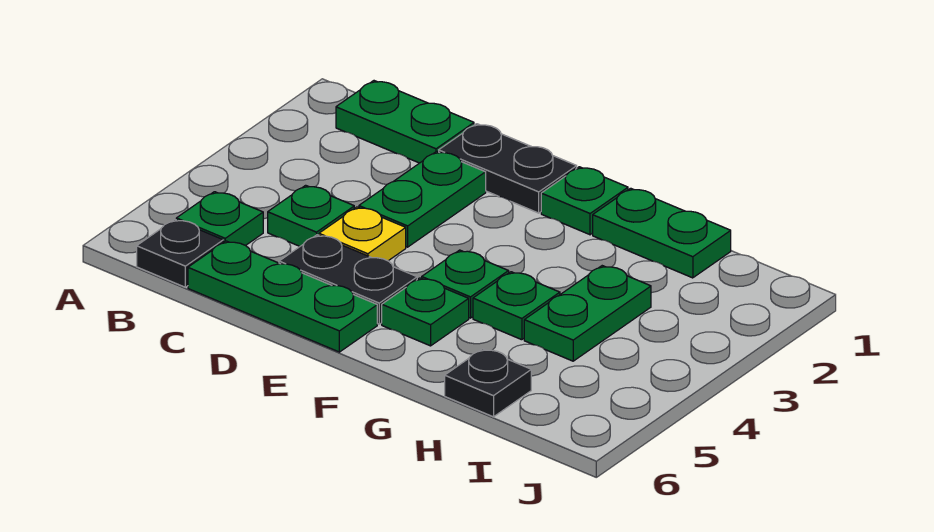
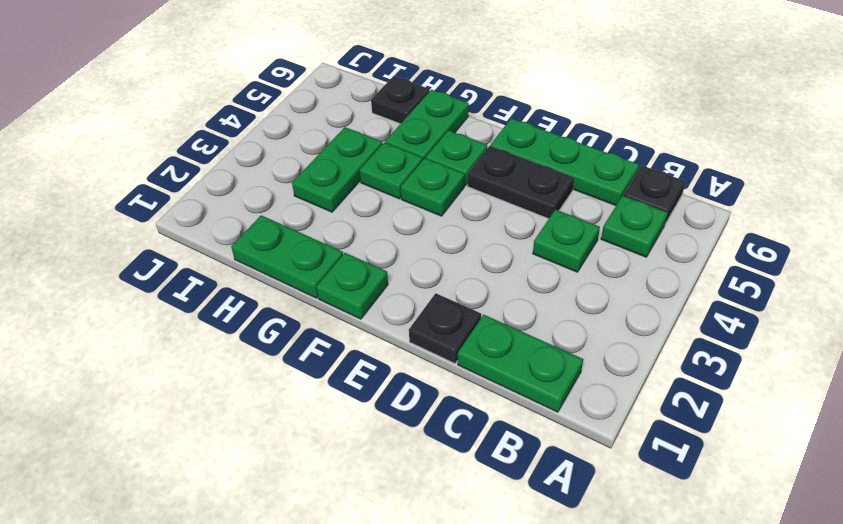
black plate D1:E1 level 1 -> black plate D1 level 1
green plate D2:D3 level 1 -> green plate G5:G6 level 1
yellow plate D4 level 1 -> none

